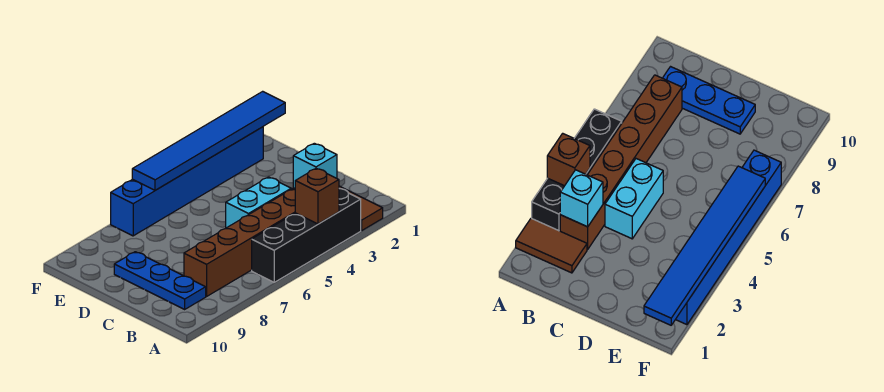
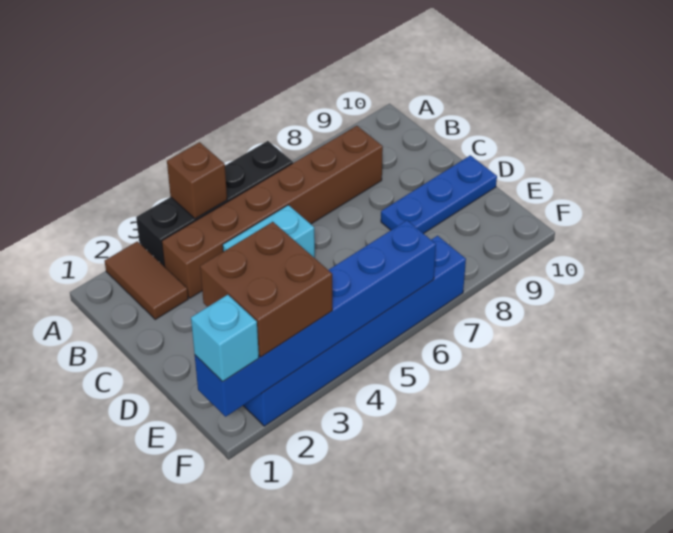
cyan brick B3 level 2 -> cyan brick F1 level 3
blue plate B9:D9 level 1 -> blue plate D8:D10 level 1
none -> brown brick E2:F3 level 3
blue tile F1:F6 level 2 -> blue brick F1:F6 level 2

